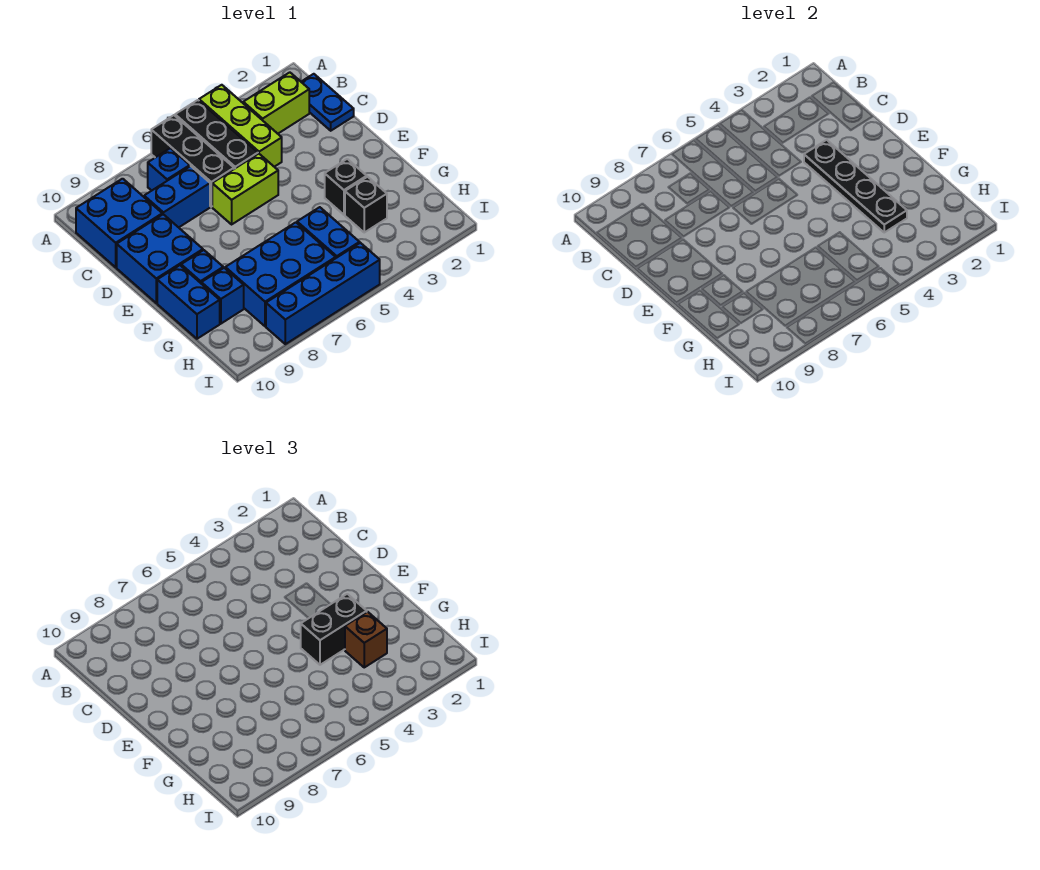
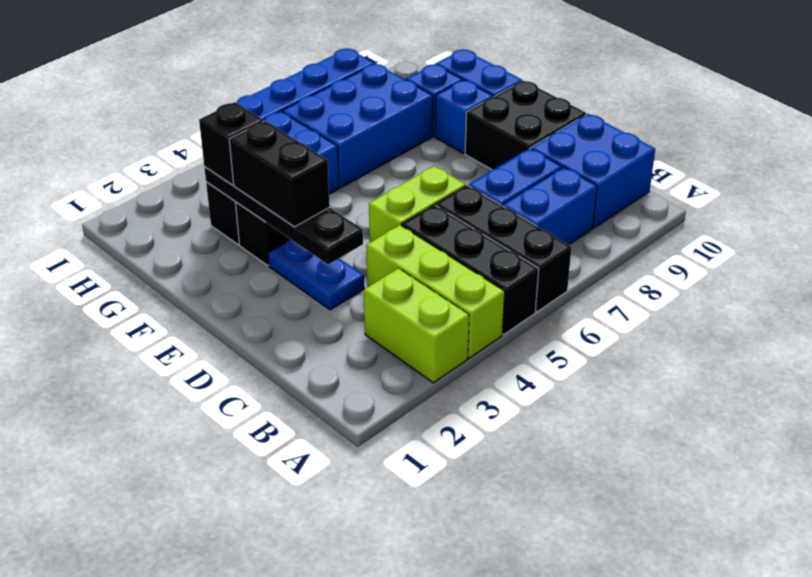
blue plate B1:C1 level 1 -> blue plate D3:E3 level 1
lime brick B2:B3 level 1 -> lime brick A3:B3 level 1
blue brick B7 level 1 -> blue brick B7:B8 level 1
blue brick D9:E10 level 1 -> black brick D9:E10 level 1
black brick F3:F4 level 3 -> black brick E3:F3 level 3
brown brick G3 level 3 -> black brick G3 level 3

